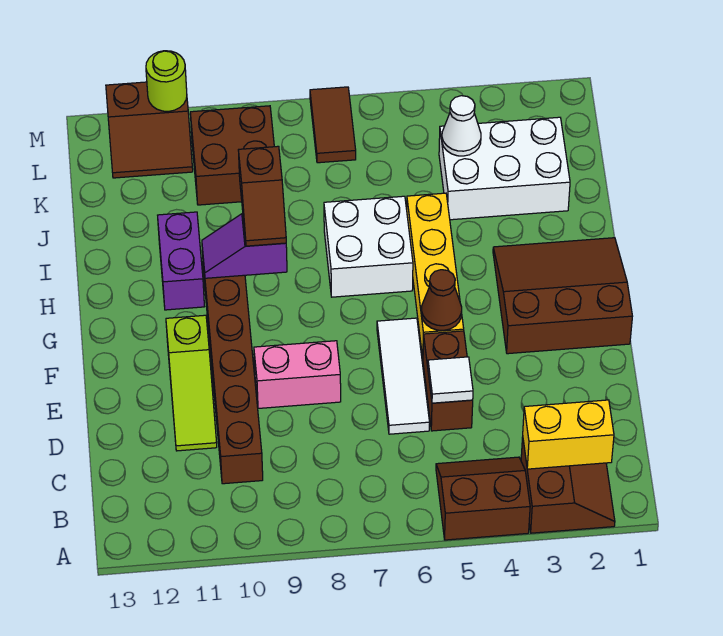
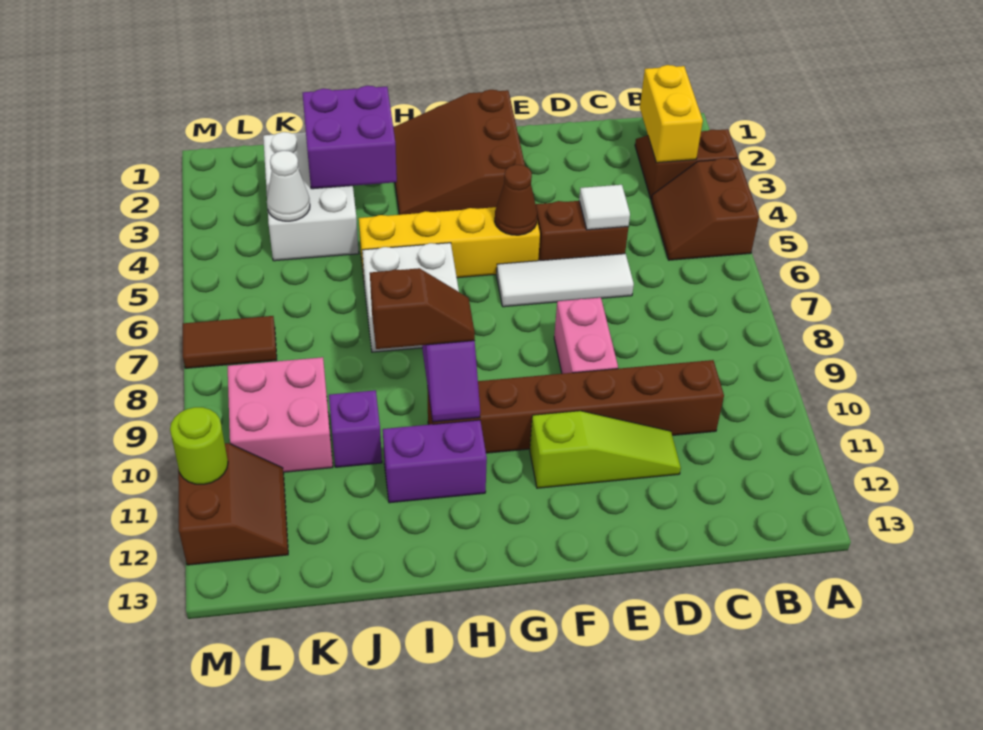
none -> purple brick I2:J3 level 2
none -> purple brick J10 level 1
brown brick K9:L10 level 1 -> pink brick K9:L10 level 1

